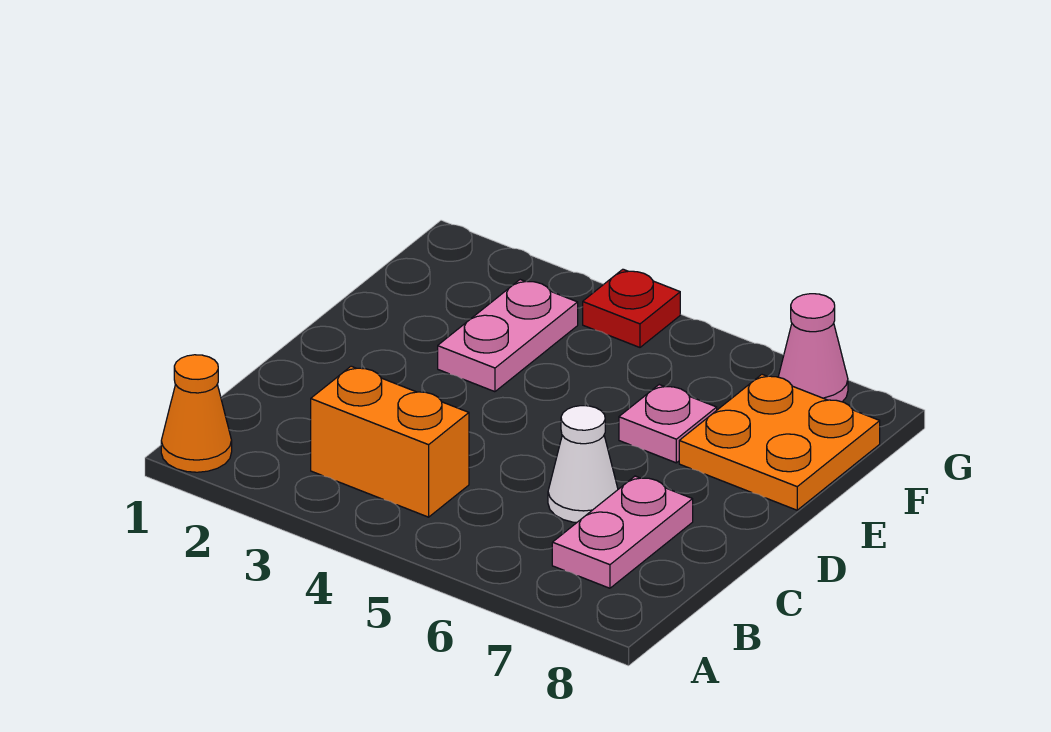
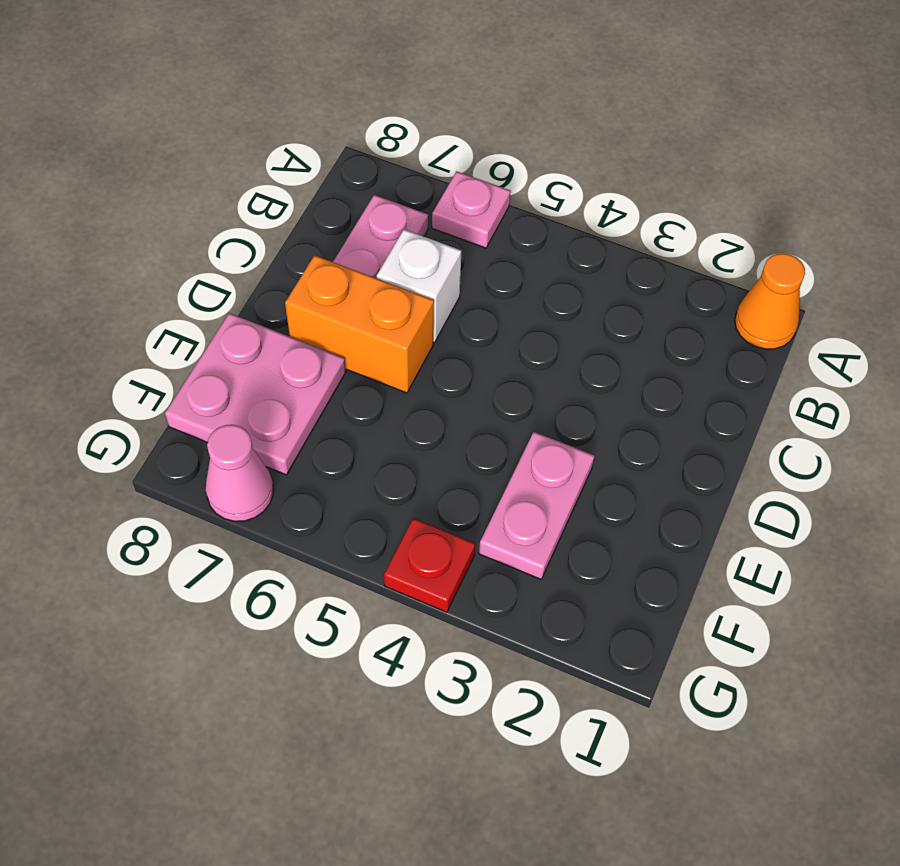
orange brick B3:B4 level 1 -> orange brick D6:D7 level 1
white cone C6 level 1 -> white brick C6 level 1
pink plate E6 level 1 -> pink plate A6 level 1
orange plate E7:F8 level 1 -> pink plate E7:F8 level 1

